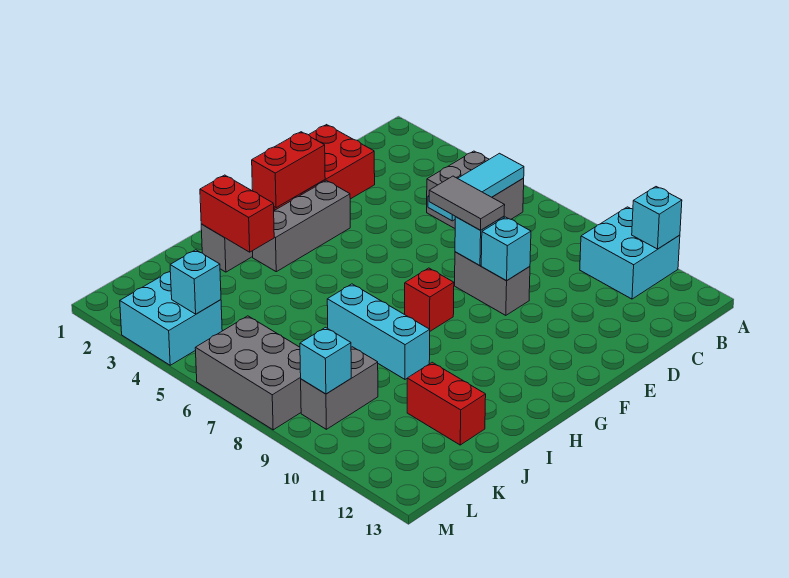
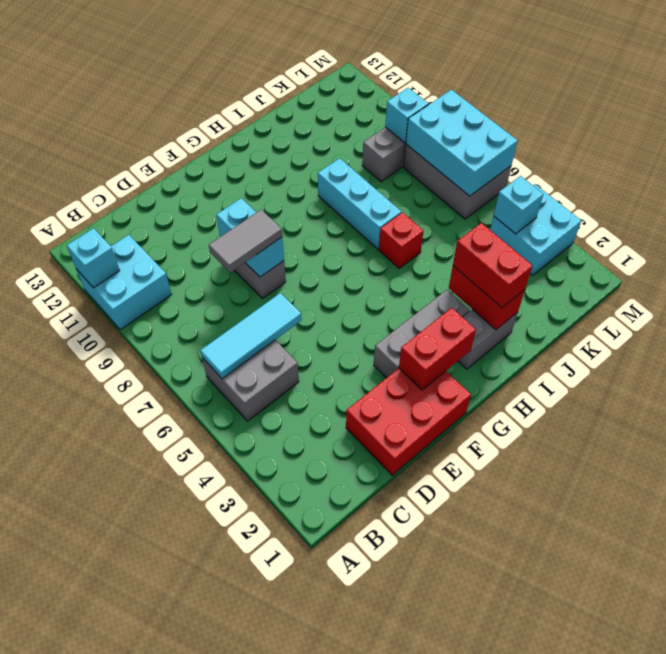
grey tile E7:E8 level 3 -> grey tile D8:E8 level 3
red brick G8 level 1 -> red brick I6 level 1
red brick J11:J12 level 1 -> red brick I2:I3 level 3
none -> cyan brick L6:M8 level 2

